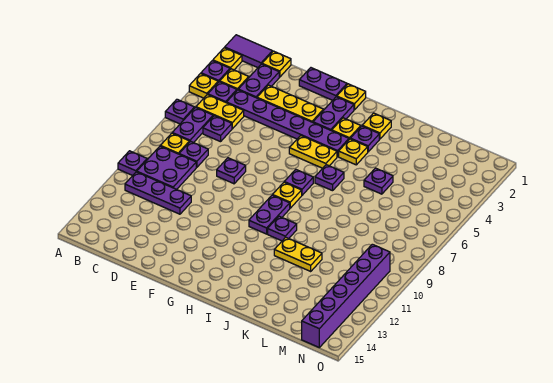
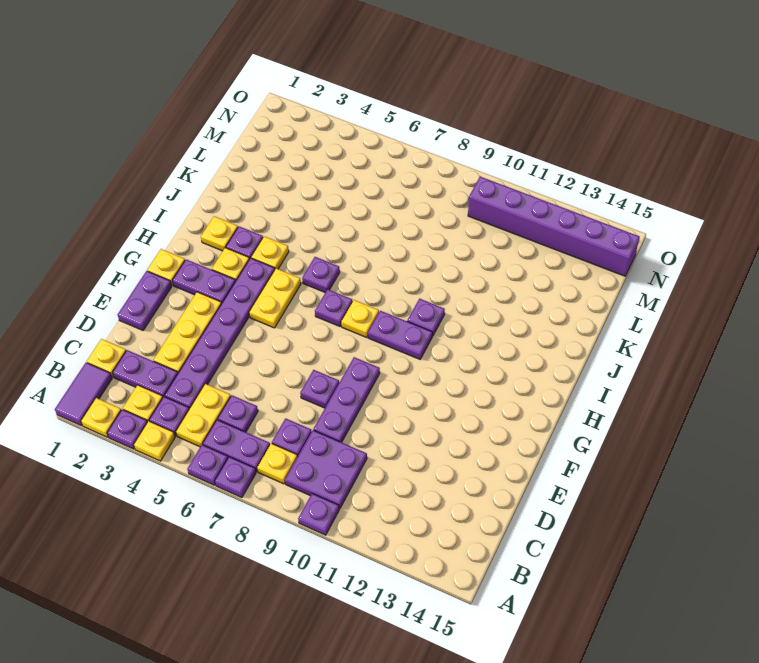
purple plate B11:D11 level 1 -> purple plate D9:F9 level 1
yellow plate J11:K11 level 1 -> none
purple plate K5 level 1 -> purple plate A7 level 1

